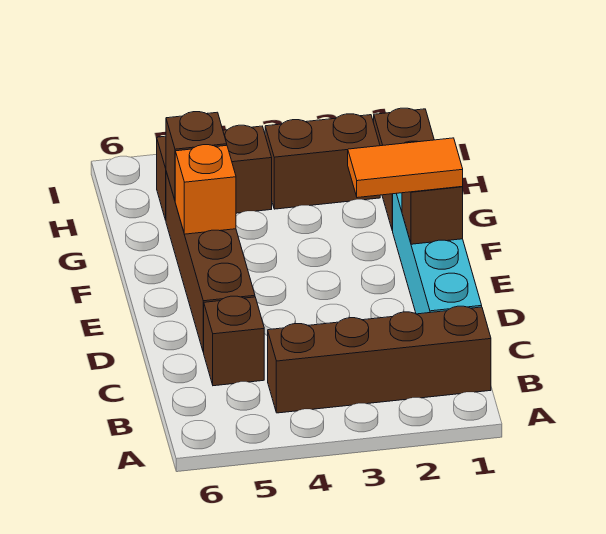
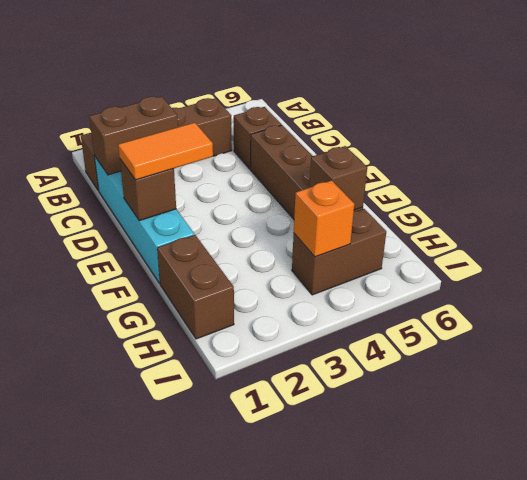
orange brick F5 level 2 -> orange brick H4 level 2
brown brick H2:H3 level 1 -> brown brick C1:C2 level 2

